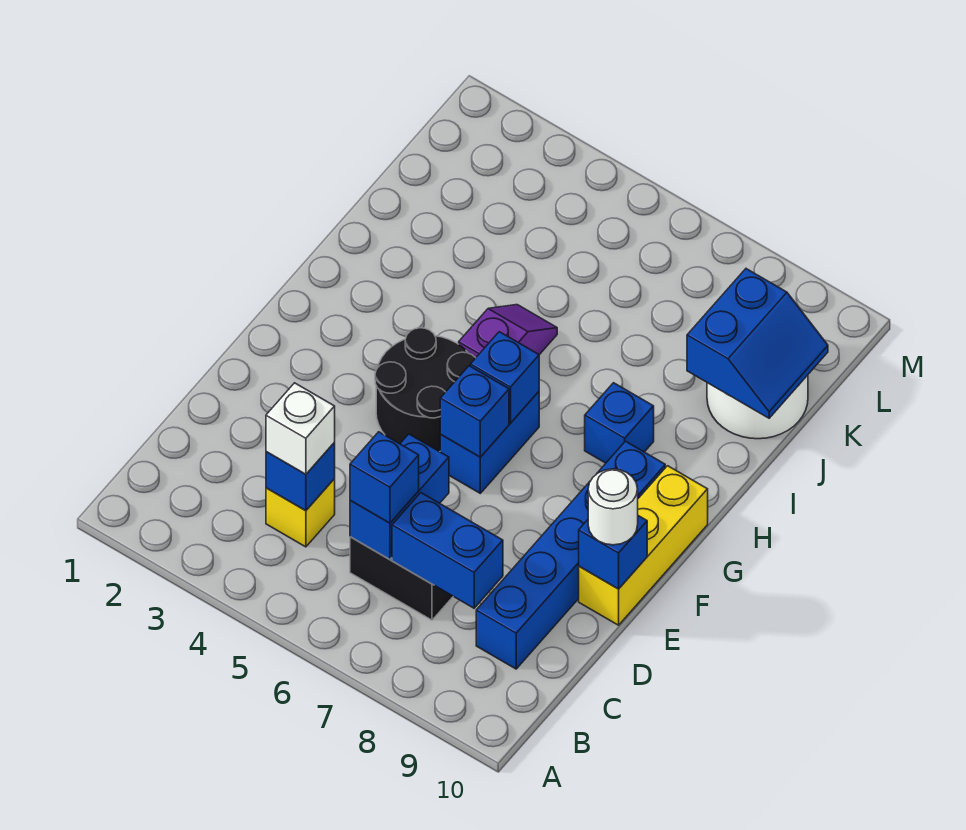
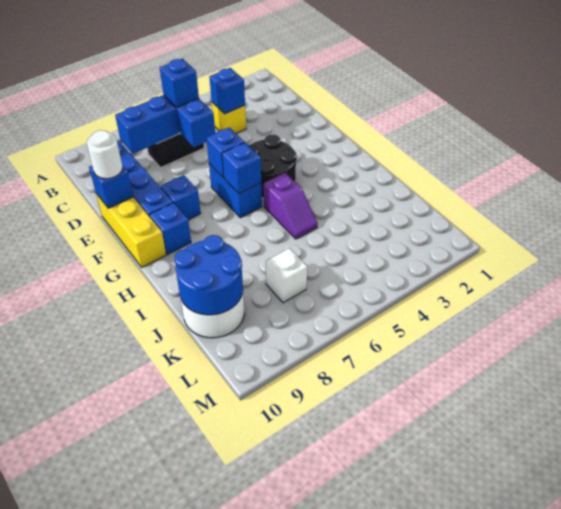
white brick C4 level 3 -> white brick K7 level 1
blue brick H8 level 1 -> blue brick F8 level 1
blue slope J9:K10 level 2 top 9 -> blue round brick J9:K10 level 2

